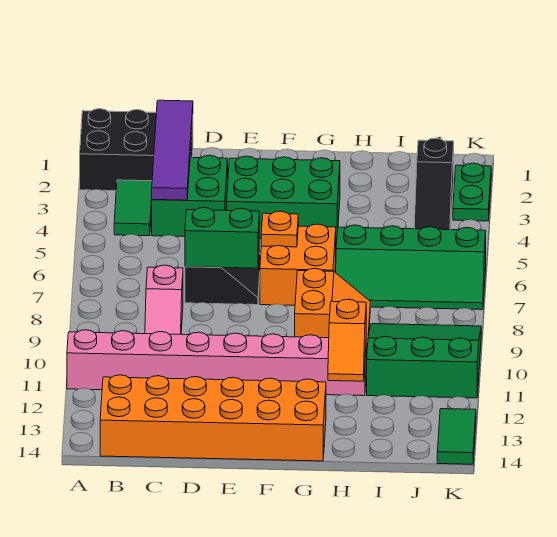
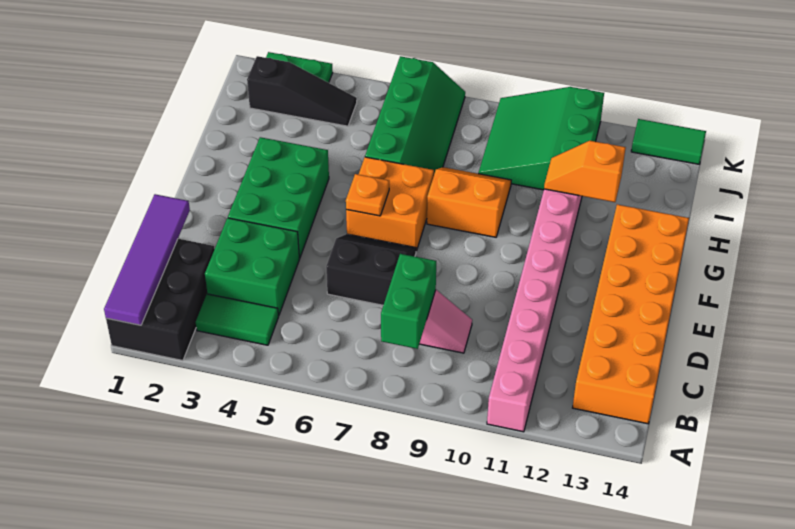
purple tile C1:C4 level 2 -> purple tile A1:D1 level 2
green brick D7:E7 level 2 -> green brick B8:C8 level 2
orange slope H11:H12 level 2 top 11 -> orange slope H11:H12 level 2 top 12

